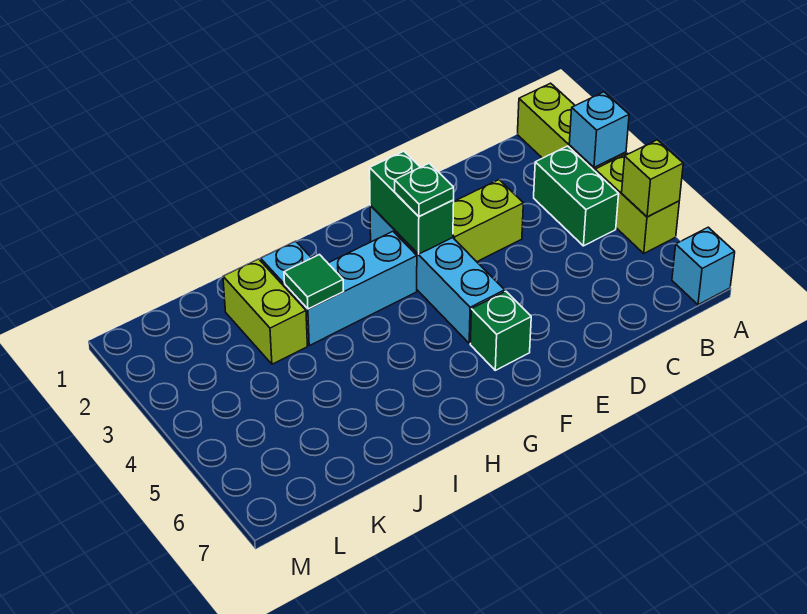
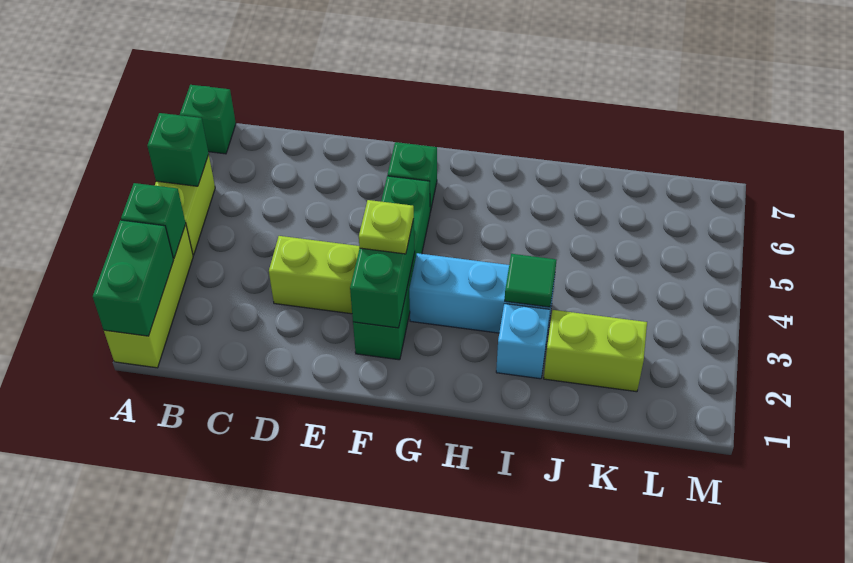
cyan brick A3 level 2 -> green brick A3 level 2
lime brick A5 level 2 -> green brick A5 level 2
cyan brick A7 level 1 -> green brick A7 level 1
green brick B3:B4 level 1 -> green brick A1:A2 level 2
cyan brick F2:F5 level 1 -> green brick F2:F5 level 1
green plate F3 level 3 -> lime plate F3 level 3
lime brick J2:J3 level 1 -> lime brick J2:K2 level 1

